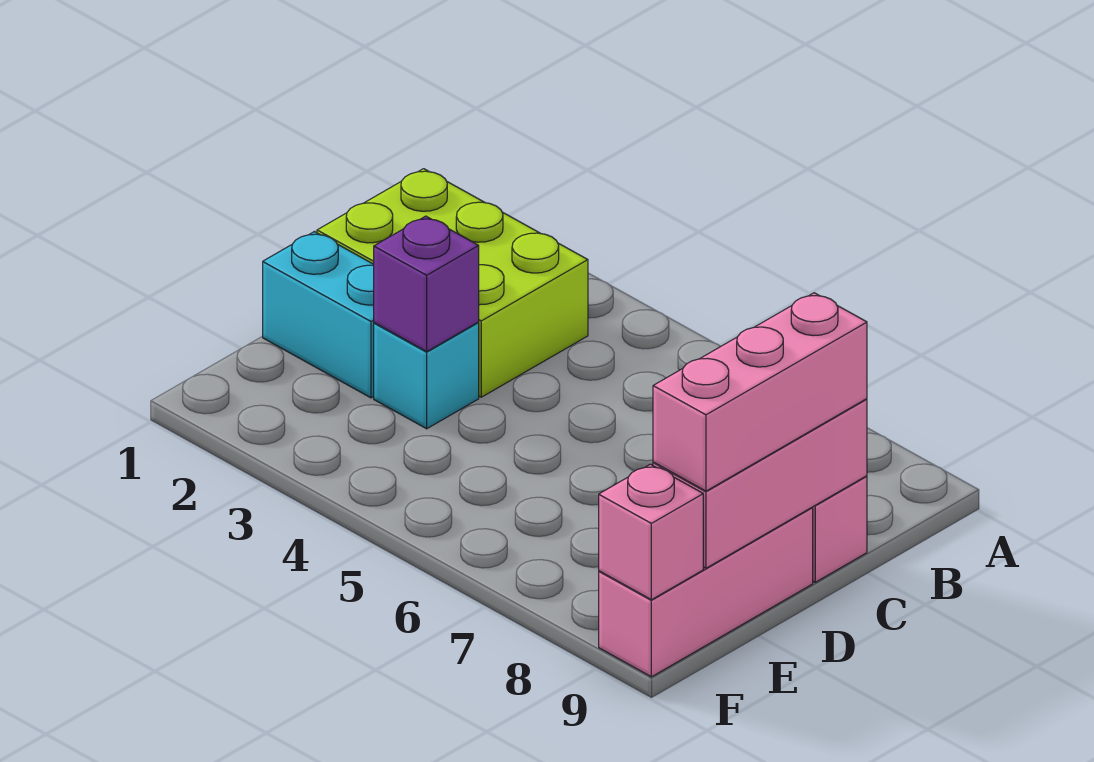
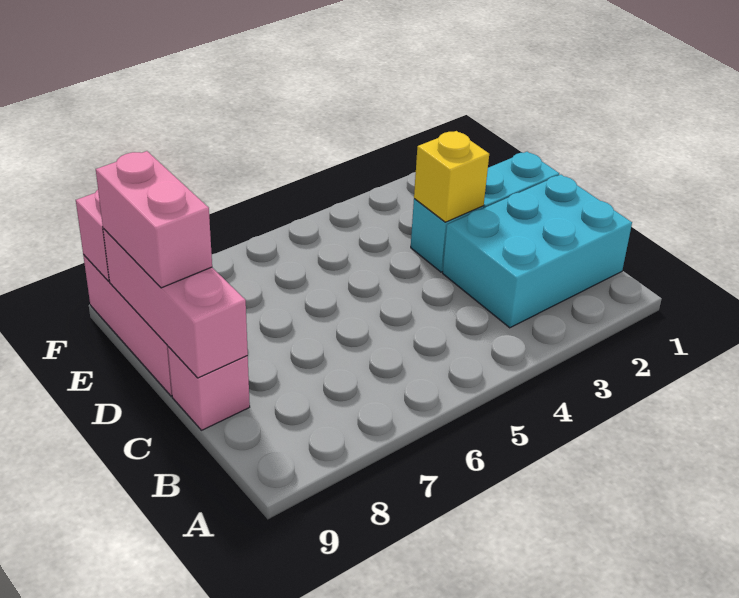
lime brick B1:C3 level 1 -> cyan brick B1:C3 level 1
pink brick C9:E9 level 3 -> pink brick D9:E9 level 3
purple brick D3 level 2 -> yellow brick D3 level 2

